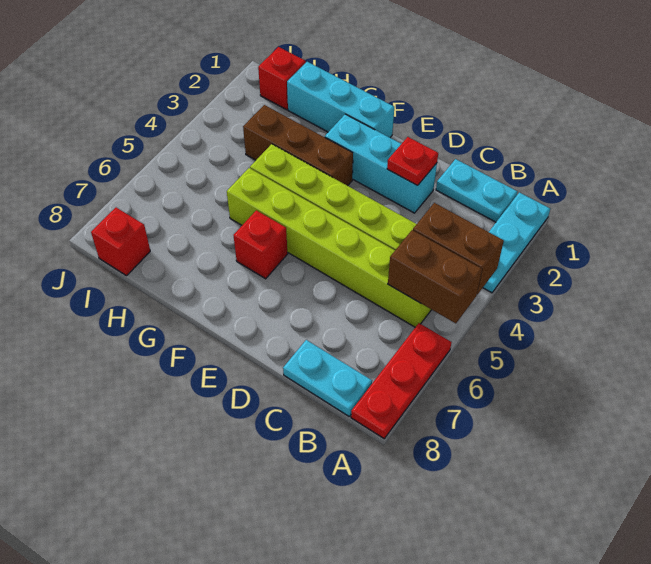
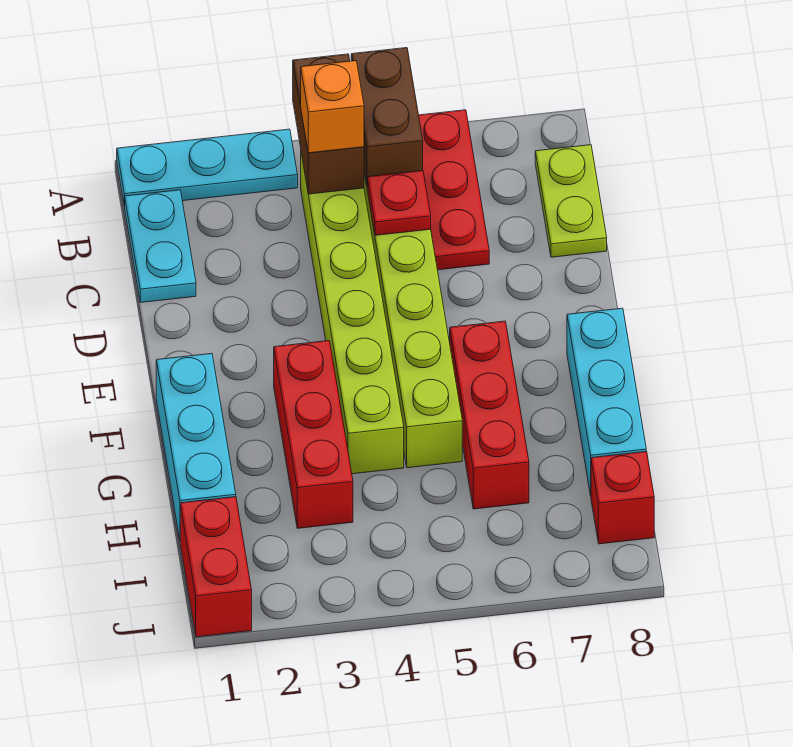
red plate A6:A8 level 1 -> red plate A6:C6 level 1
none -> orange brick B4 level 3
cyan plate B8:C8 level 1 -> lime plate B8:C8 level 1
cyan brick D2:F2 level 1 -> cyan brick F8:H8 level 1
red plate D2 level 2 -> red plate C5 level 2
brown brick F3:H3 level 1 -> red brick F3:H3 level 1
red brick F6 level 1 -> red brick F6:H6 level 1
red brick I1 level 1 -> red brick I1:J1 level 1

